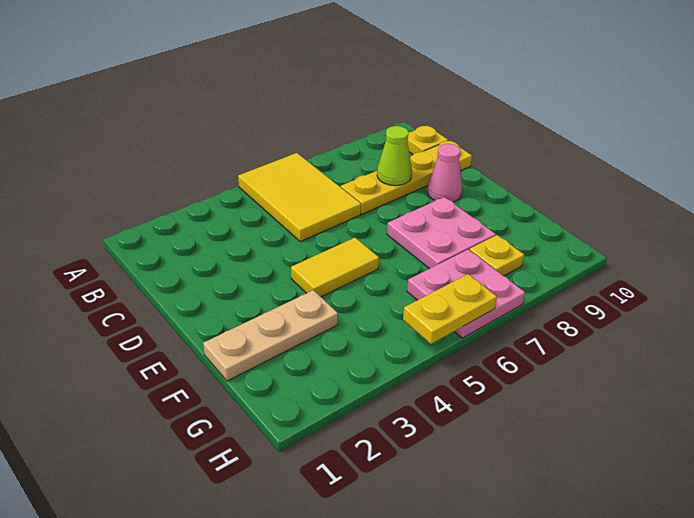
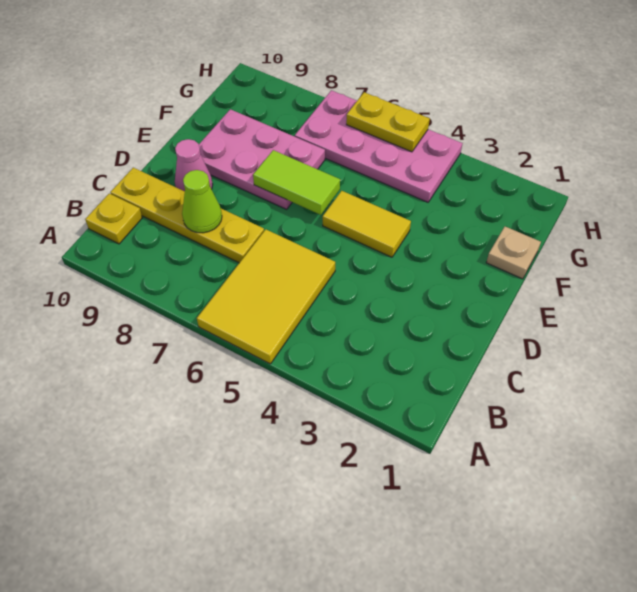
none -> lime tile E6:E7 level 2
pink plate E7:F8 level 1 -> pink plate E7:F9 level 1
tan plate F1:F3 level 1 -> tan plate F1 level 1
pink plate G6:H7 level 1 -> pink plate G4:H7 level 1
yellow plate G8 level 1 -> none

